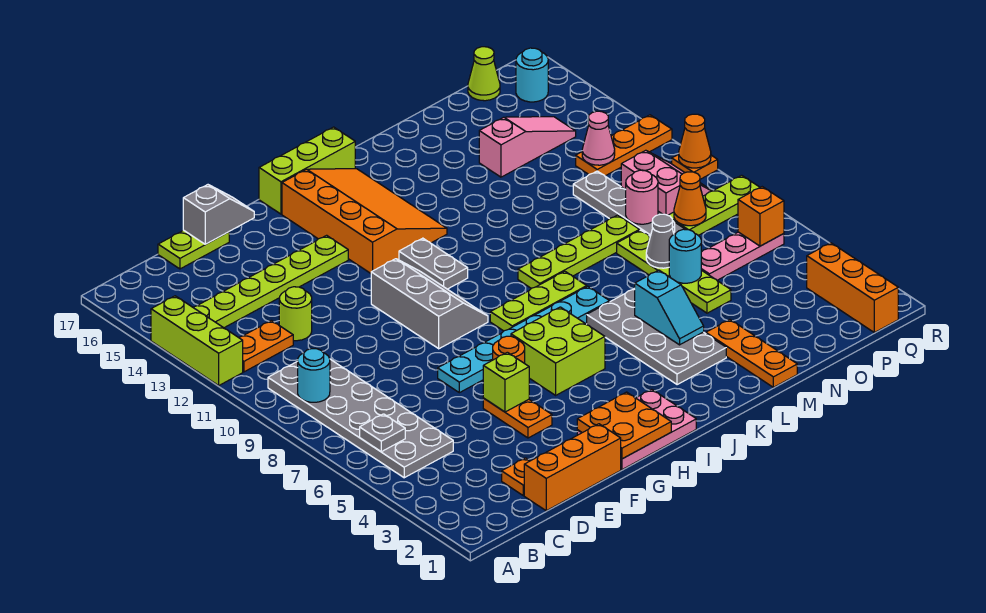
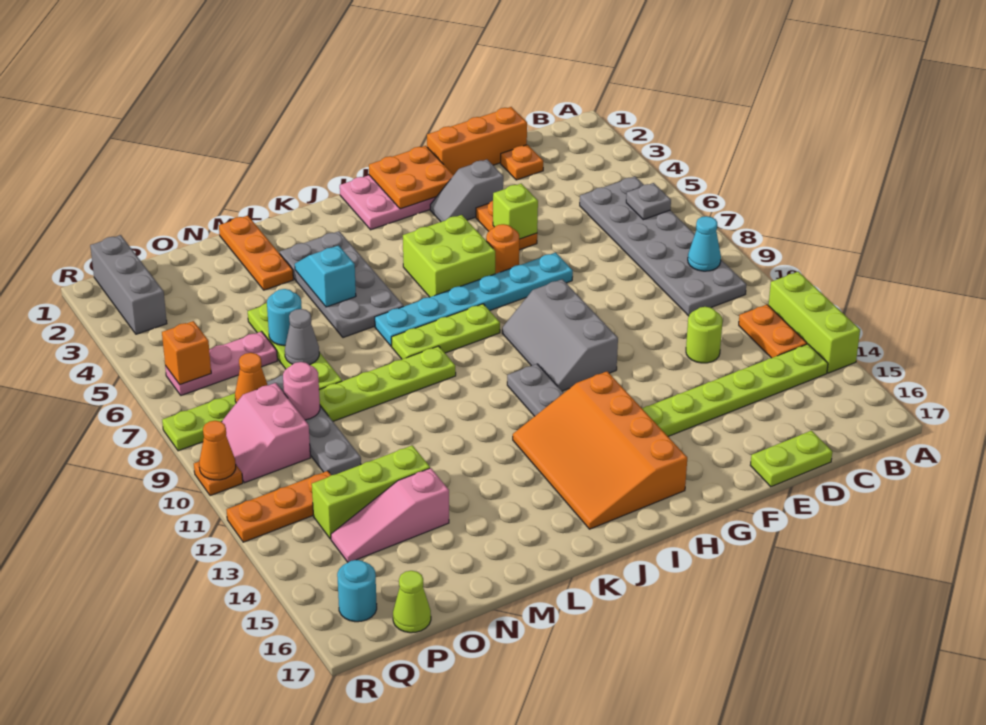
cyan round brick B9 level 2 -> cyan cone B9 level 2
orange plate B12:C12 level 1 -> orange plate B12:B13 level 1
grey slope E17:F17 level 2 top E -> grey slope F3:G3 level 1 top F
lime brick H17:J17 level 1 -> lime brick N13:P13 level 1
pink cone P12 level 2 -> none
orange brick Q1:Q3 level 1 -> grey brick Q1:Q3 level 1

